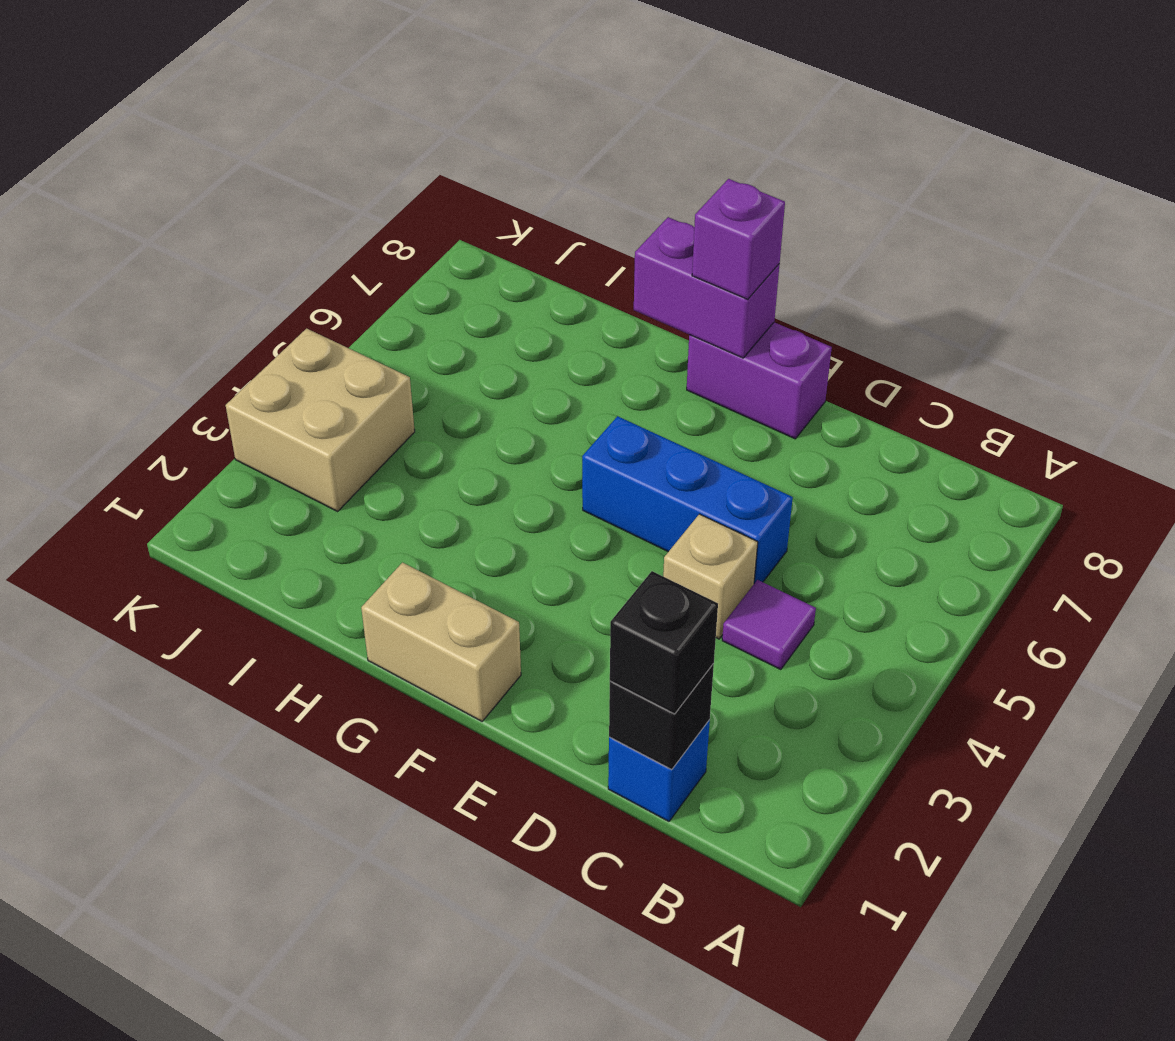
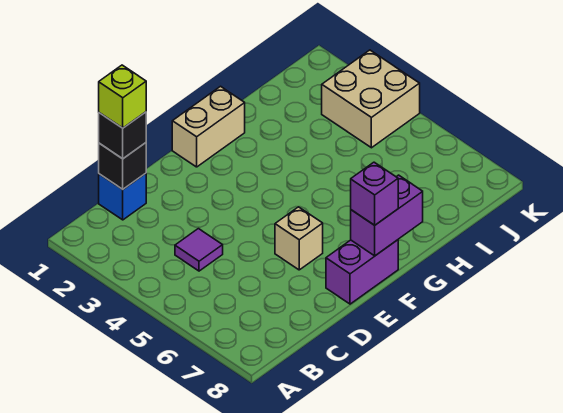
none -> lime brick C1 level 4
tan brick D4 level 1 -> tan brick E6 level 1
blue brick D5:F5 level 1 -> none

